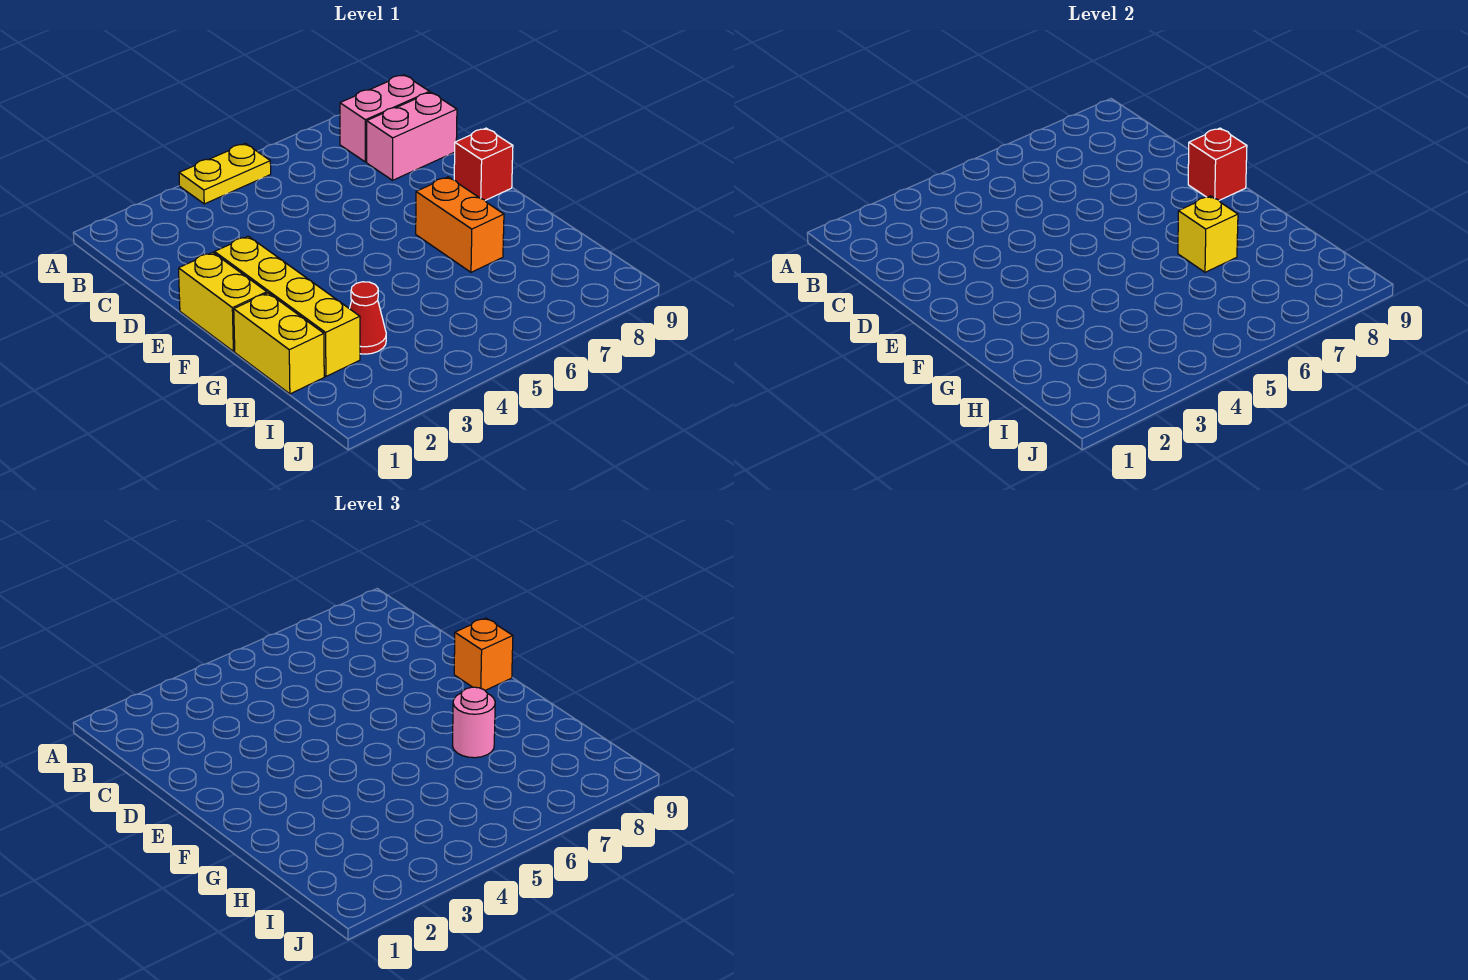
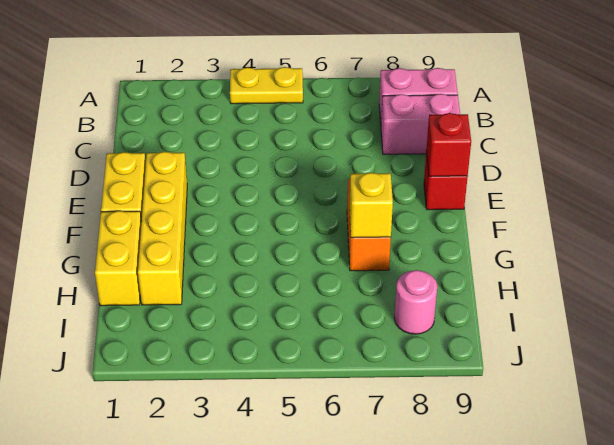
orange brick E9 level 3 -> none
pink round brick G7 level 3 -> pink round brick I8 level 1
red cone H3 level 1 -> none

